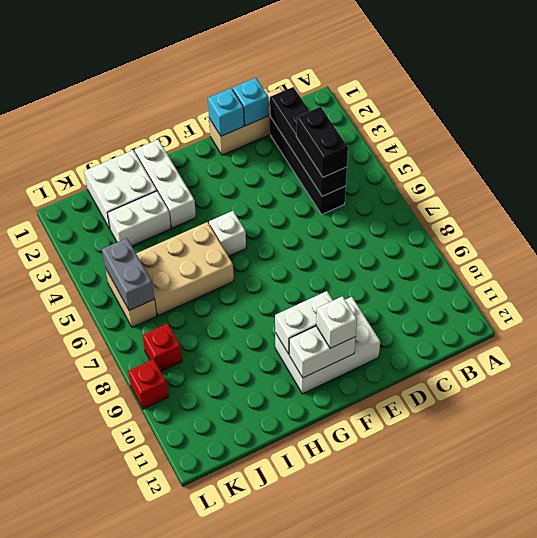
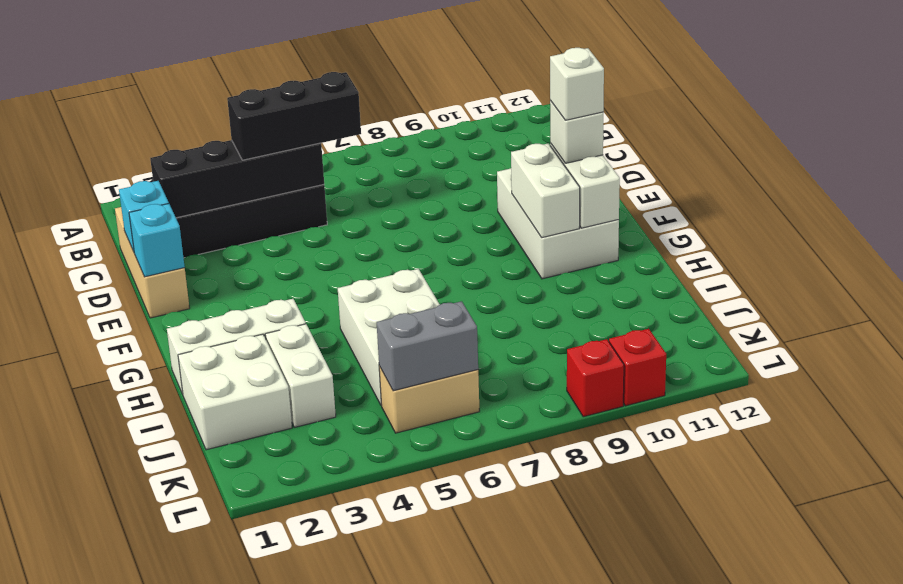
black brick C4:C5 level 3 -> black brick C4:C6 level 3
white brick G5 level 1 -> white brick F11 level 4
tan brick H5:J6 level 1 -> white brick H5:J6 level 1
red brick K8 level 1 -> red brick L10 level 1

